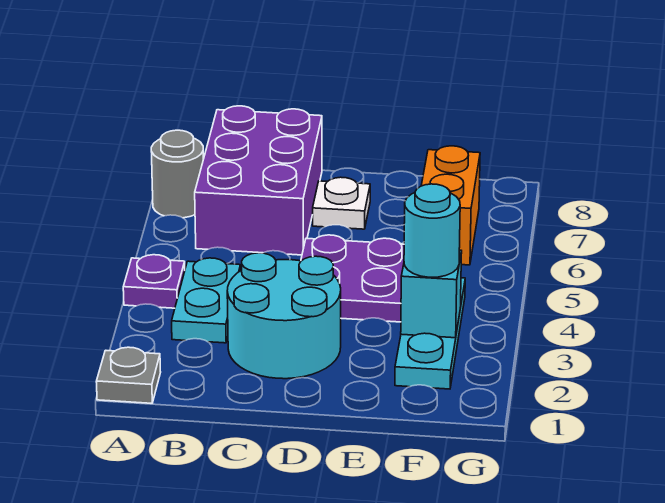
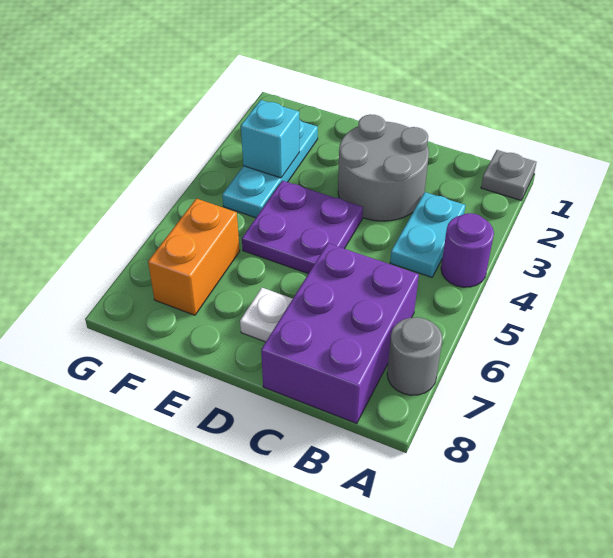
purple plate A4 level 1 -> purple round brick A4 level 1
cyan round brick C2:D3 level 1 -> grey round brick C2:D3 level 1
cyan round brick F3 level 3 -> none

